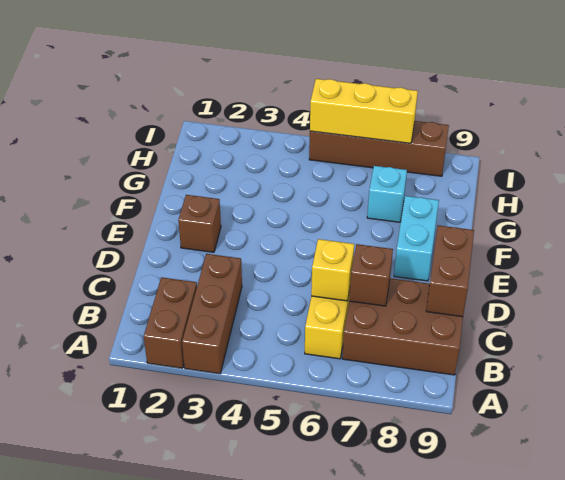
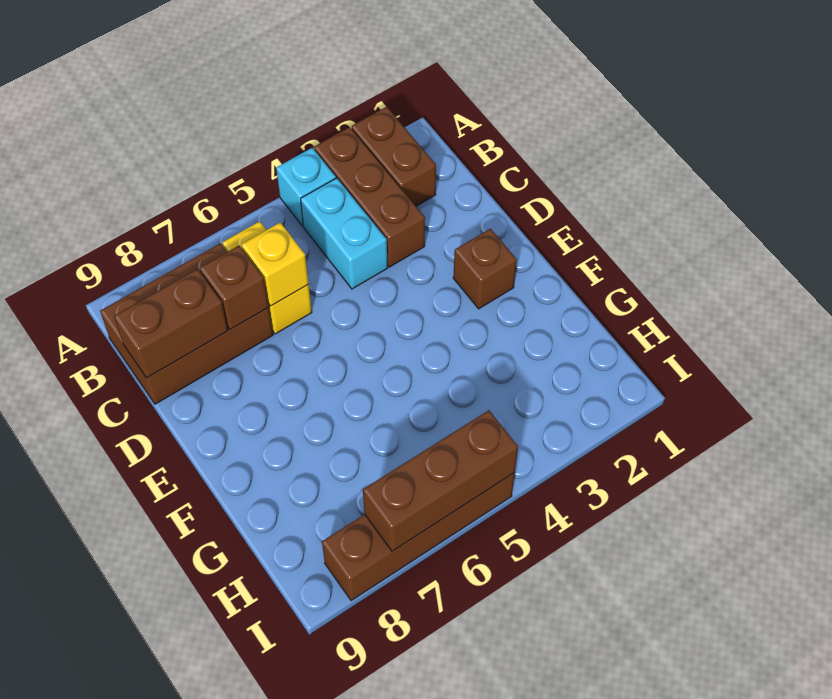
brown brick C9:D9 level 2 -> brown brick C8:C9 level 2
cyan brick E8:F8 level 1 -> cyan brick B4:C4 level 1
cyan brick G7 level 1 -> cyan brick A4 level 1
yellow brick I5:I7 level 2 -> brown brick I5:I7 level 2

